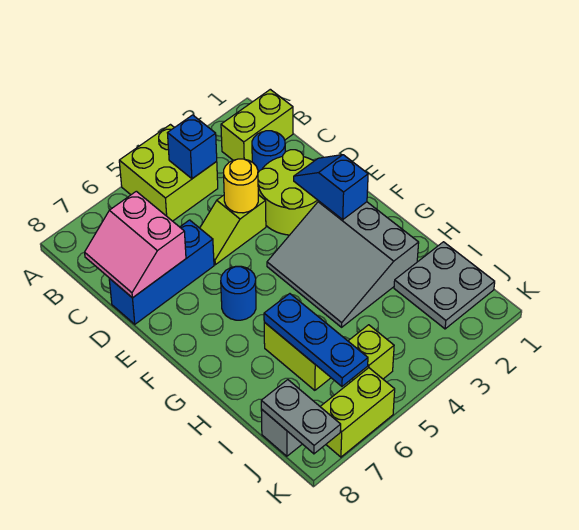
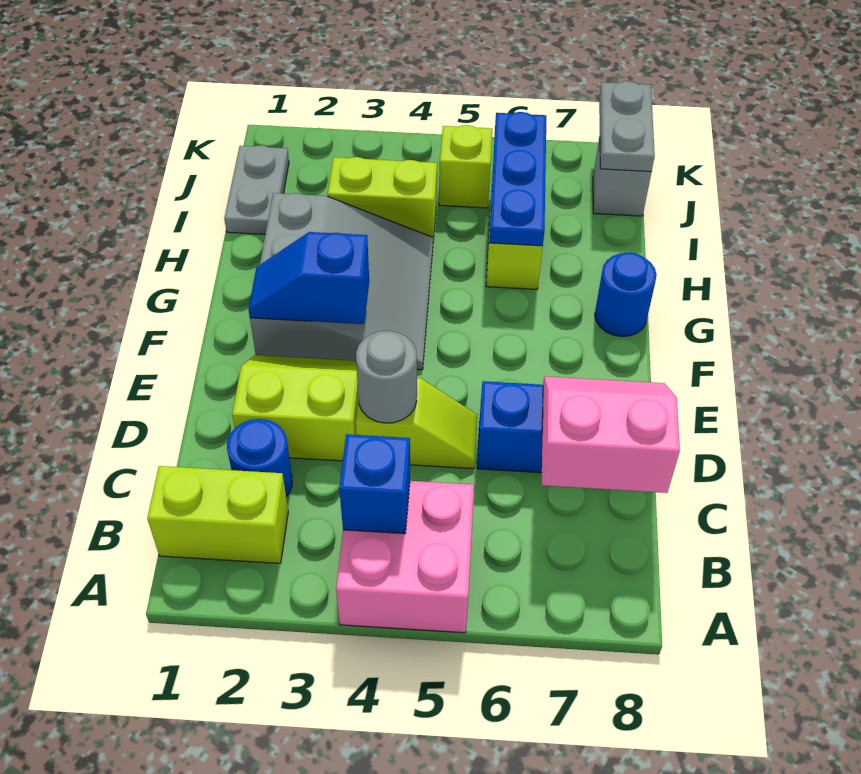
lime brick A4:B5 level 1 -> pink brick A4:B5 level 1
pink slope C7:D8 level 2 top 7 -> pink slope C7:D8 level 2 top C
lime round brick D2:E3 level 1 -> lime slope D2:E3 level 1 top D
yellow round brick D4 level 2 -> grey round brick D4 level 2
blue slope E2:F2 level 2 top F -> blue slope F2:F3 level 2 top 3
blue round brick F6 level 1 -> blue round brick G8 level 1
grey plate I1:J2 level 1 -> grey plate I1:J1 level 1
lime brick K6:K7 level 1 -> lime brick I3:I4 level 1

